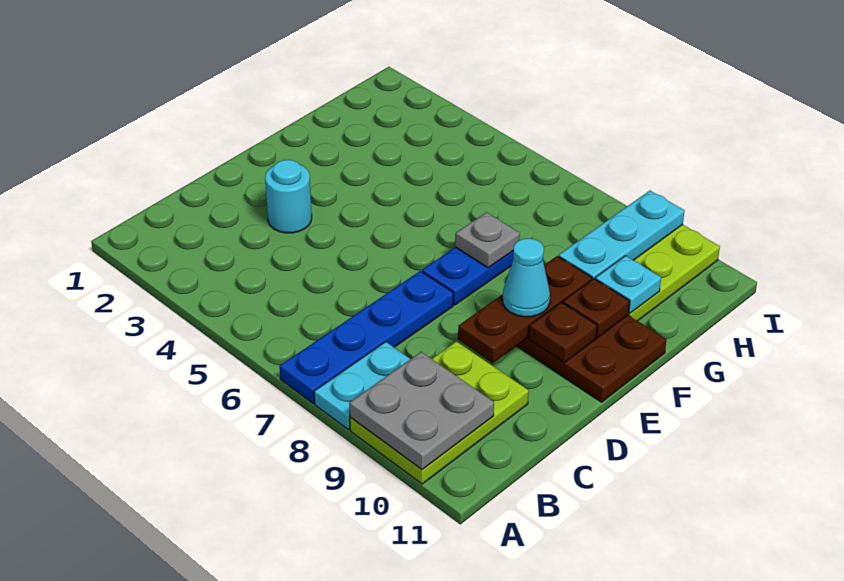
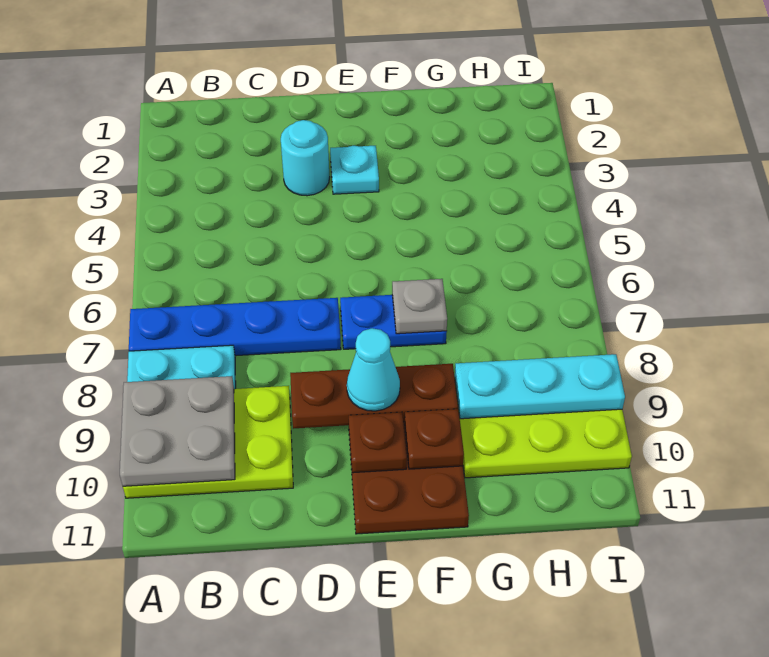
cyan plate G10 level 2 -> cyan plate E3 level 1

